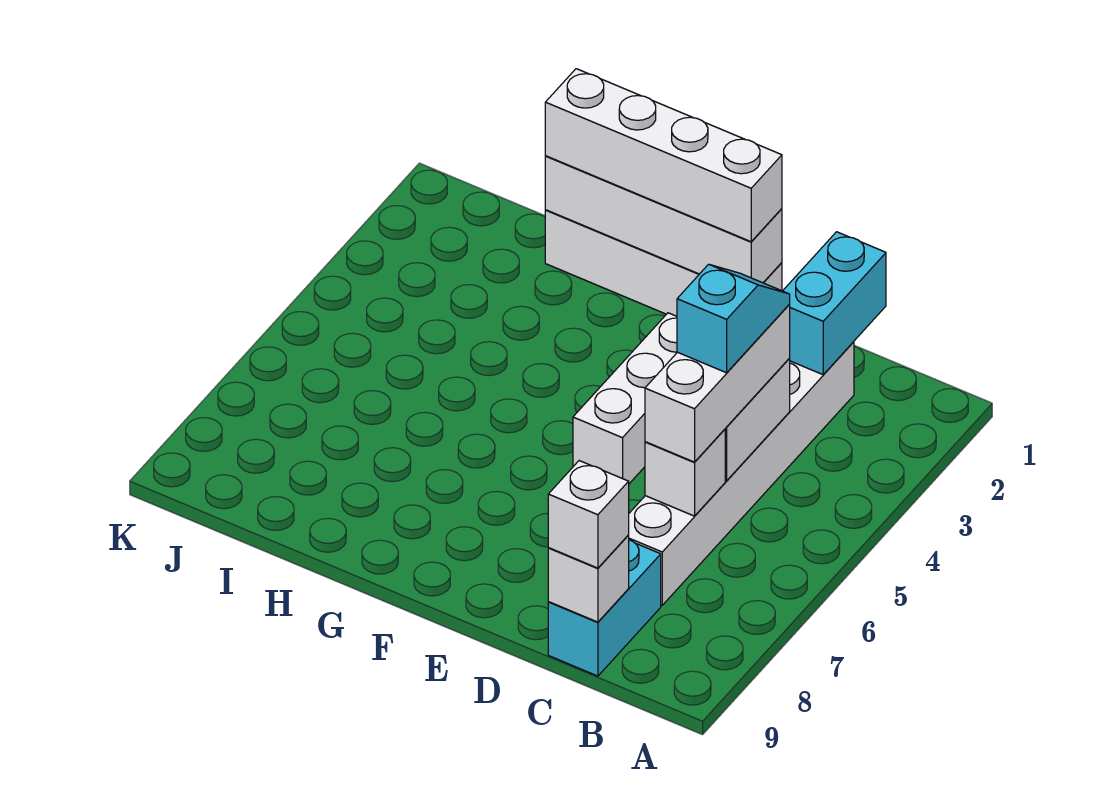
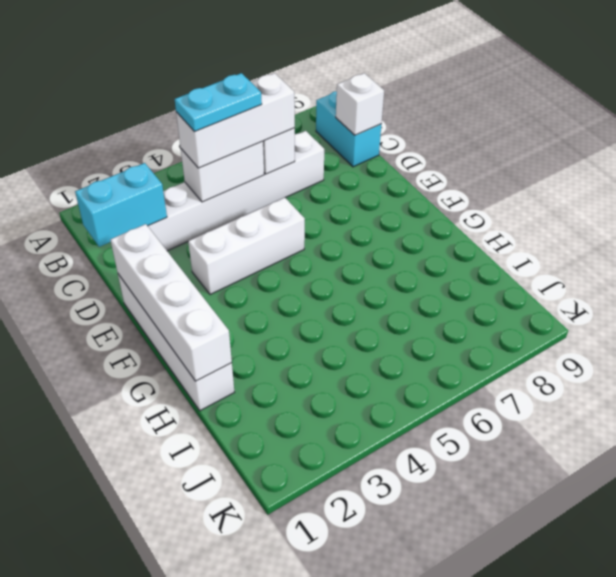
cyan slope C4:C5 level 4 top 5 -> cyan plate C4:C5 level 4
cyan brick C8:C9 level 1 -> cyan brick B9:C9 level 1
white brick C9 level 3 -> none
white brick E1:H1 level 3 -> none

